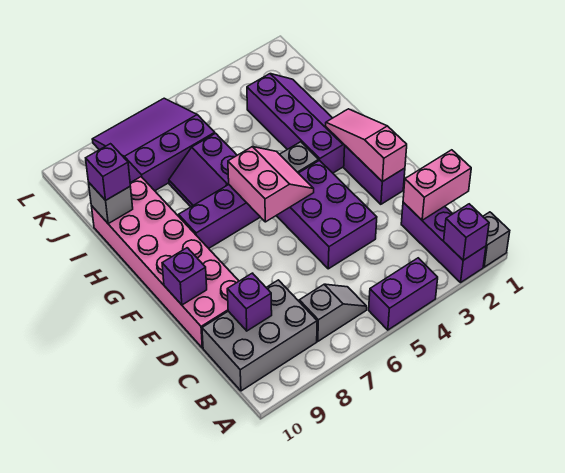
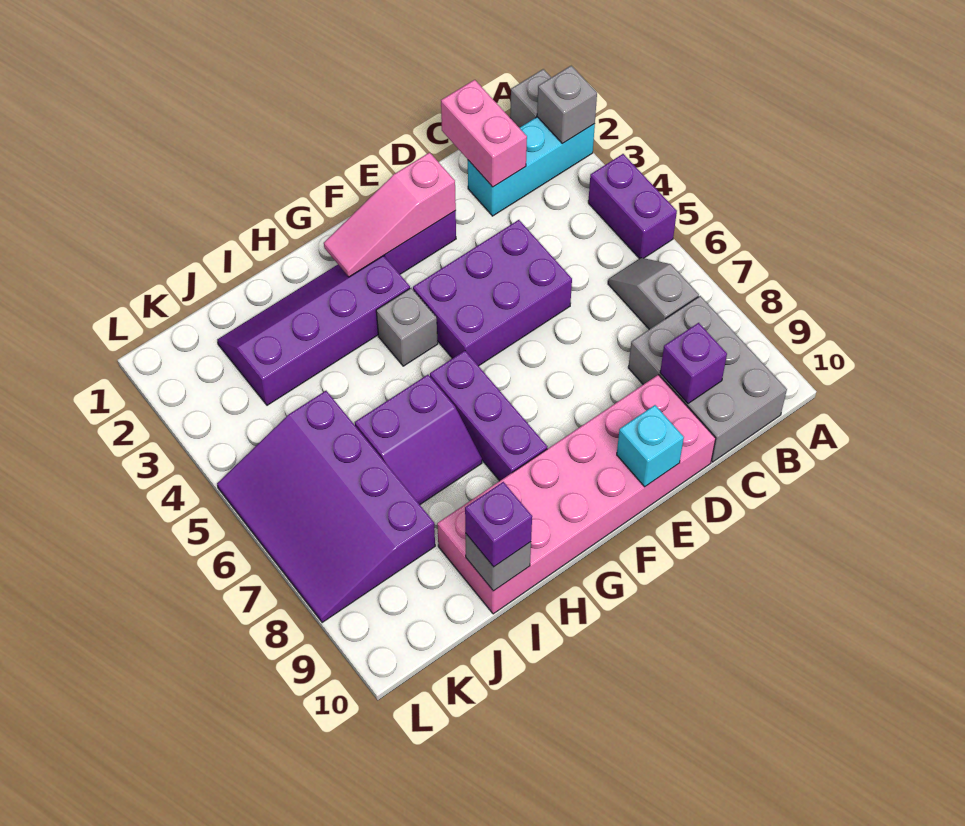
purple brick A2:C2 level 1 -> cyan brick A2:C2 level 1
purple brick A2 level 2 -> grey brick A2 level 2
purple brick E10 level 2 -> cyan brick E10 level 2
pink slope F5:G6 level 2 top 6 -> none
purple slope J6:L8 level 1 top J -> purple slope J5:L8 level 1 top J

